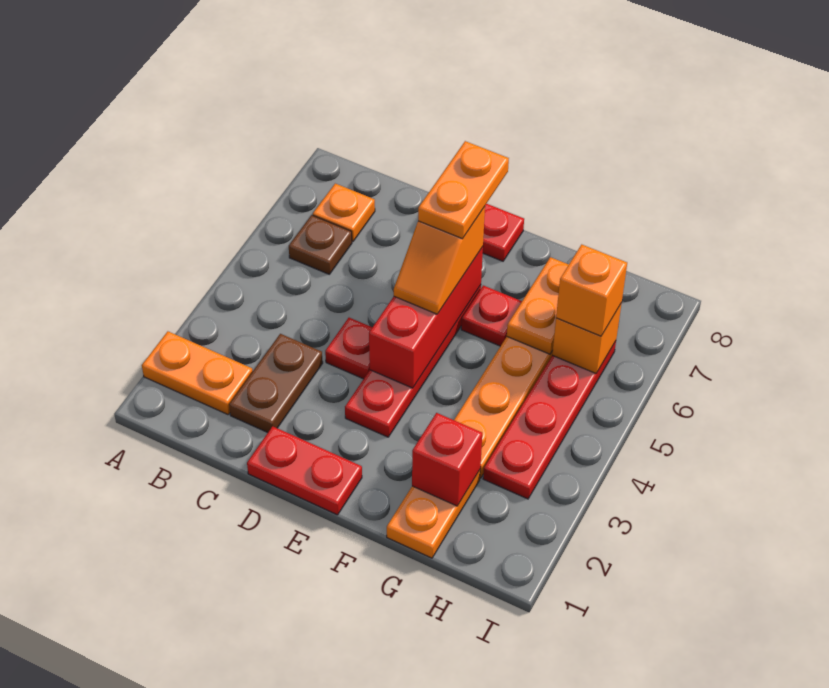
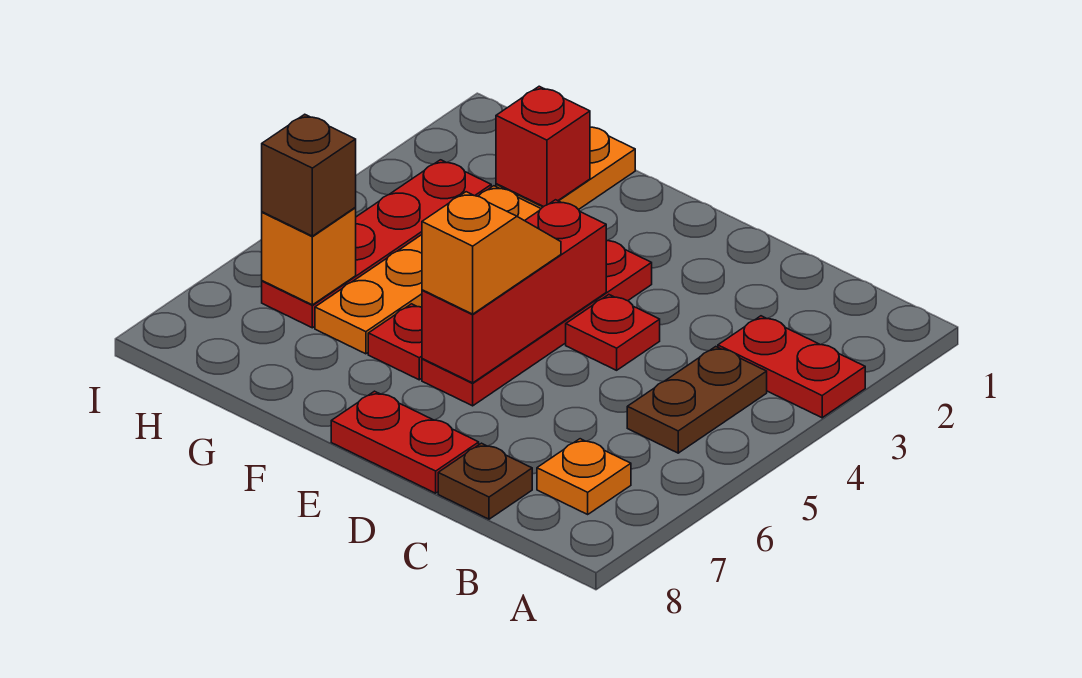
orange plate A2:B2 level 1 -> none
brown plate B6 level 1 -> brown plate C8 level 1
brown plate C2:C3 level 1 -> brown plate B4:B5 level 1
red plate D1:E1 level 1 -> red plate A3:B3 level 1
orange plate E6:E7 level 4 -> none
orange plate G6:G7 level 2 -> none
orange brick H6 level 3 -> brown brick H6 level 3

